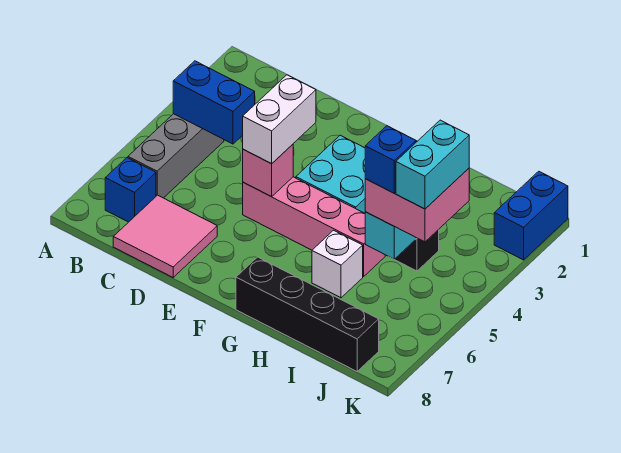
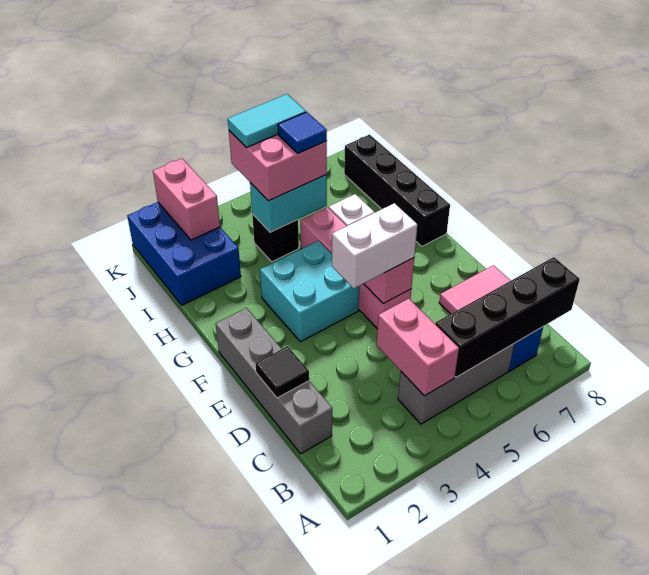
blue brick B4:C4 level 2 -> pink brick B4:C4 level 2
none -> black brick B5:B8 level 2
none -> grey brick C1:F1 level 1
none -> black tile D1 level 2
blue brick I5 level 4 -> blue tile I5 level 4
none -> pink brick J2:K2 level 2
cyan brick J4:J5 level 4 -> cyan tile J4:J5 level 4
blue brick K1:K2 level 1 -> blue brick I1:K2 level 1

